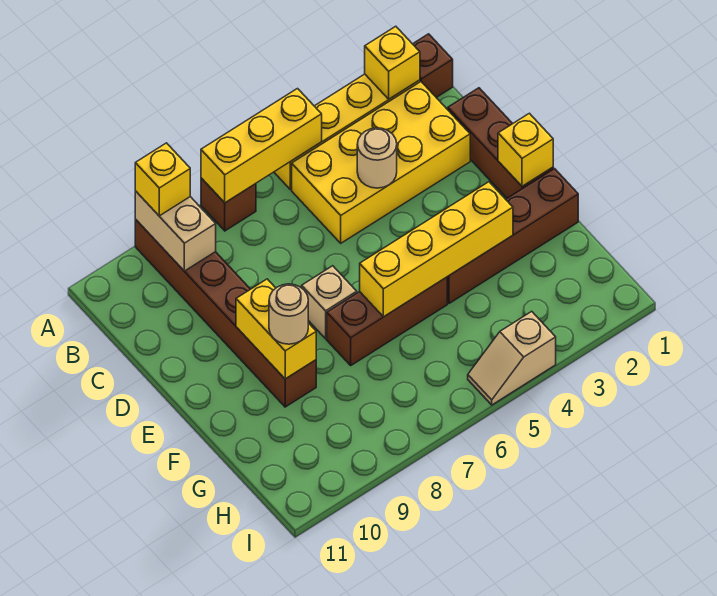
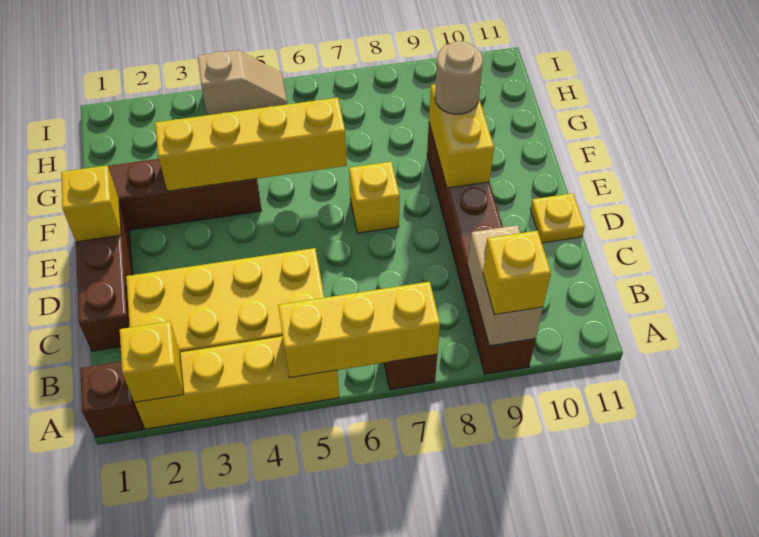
tan round brick C4 level 2 -> none
none -> yellow plate D11 level 1
tan brick E7 level 1 -> yellow brick E7 level 1
brown brick F5:F7 level 1 -> none

